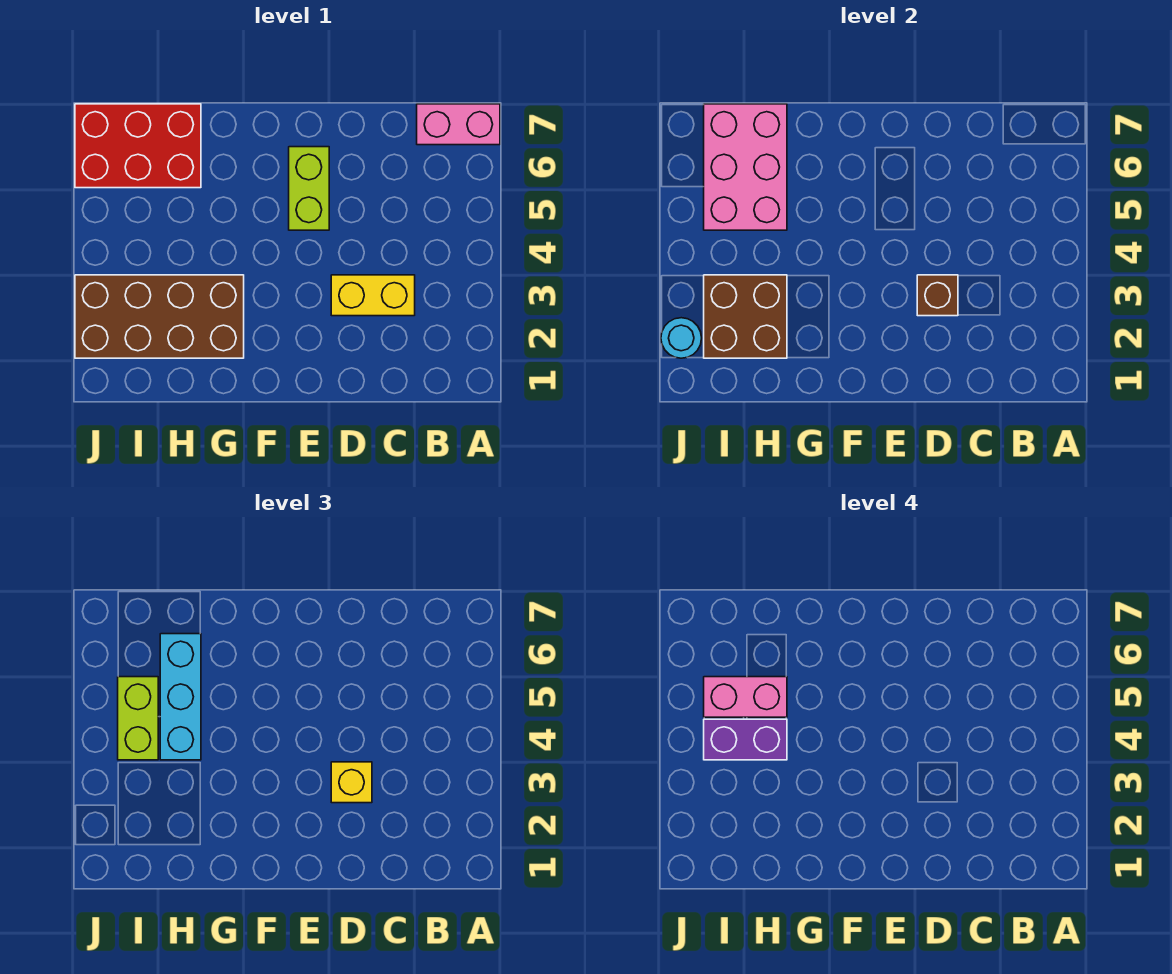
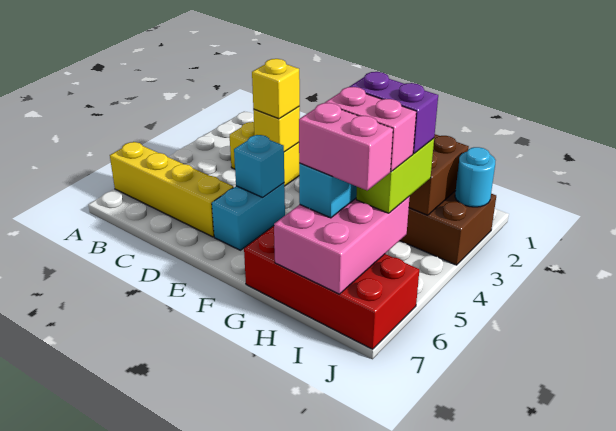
none -> yellow brick A6:D6 level 1
pink brick A7:B7 level 1 -> pink brick H6:I6 level 4
brown brick D3 level 2 -> yellow brick D3 level 2
lime brick E5:E6 level 1 -> cyan brick E5:E6 level 1
none -> cyan brick E5 level 2
red brick H6:J7 level 1 -> red brick G6:J7 level 1

